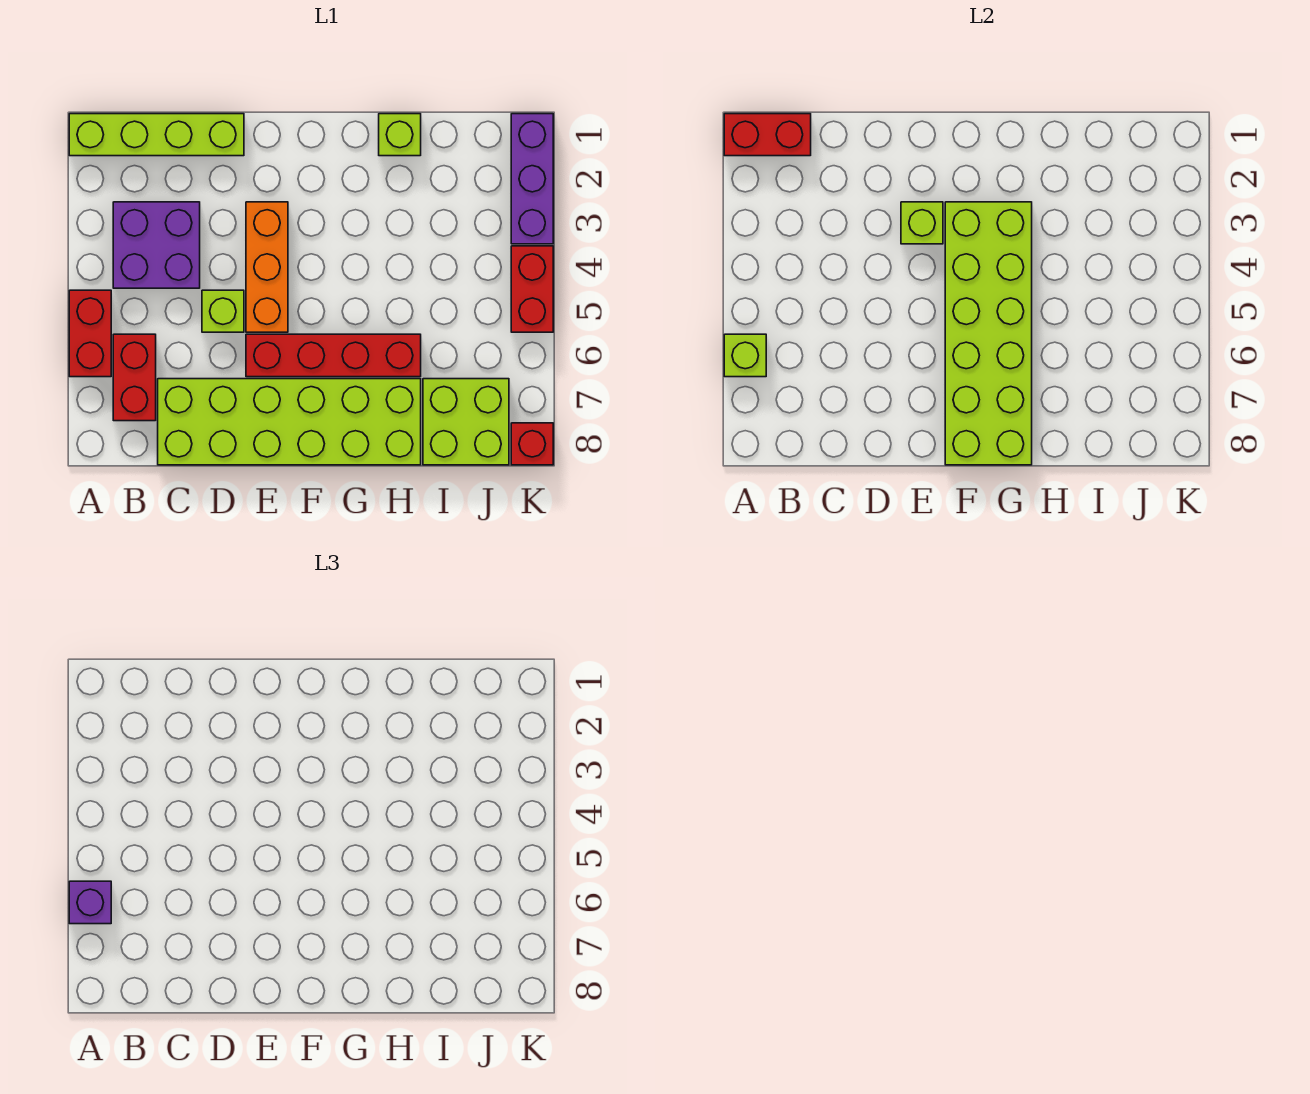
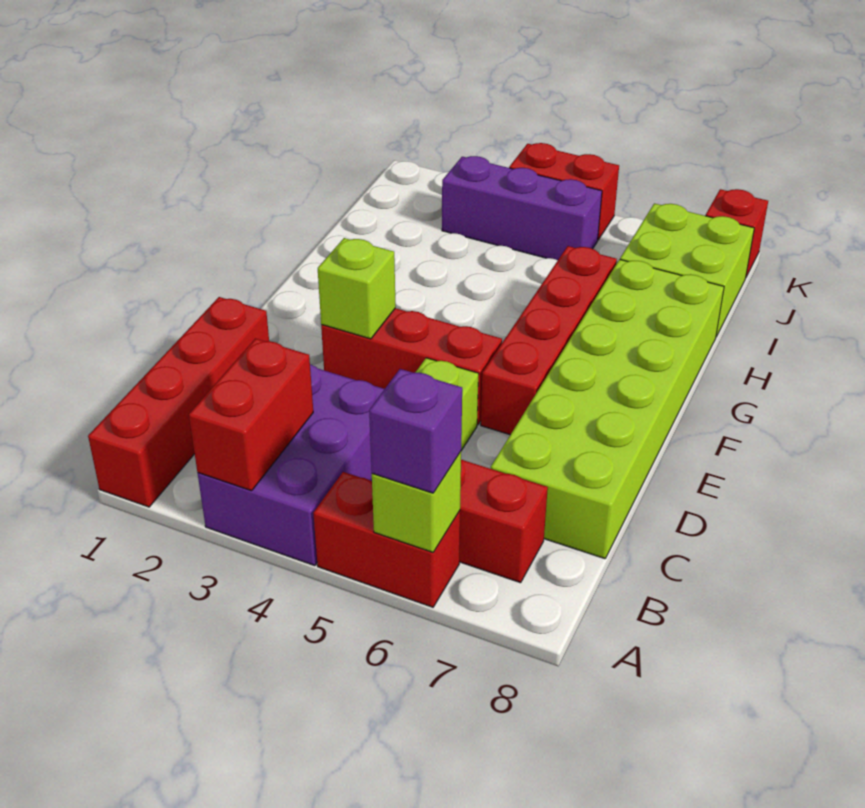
lime brick A1:D1 level 1 -> red brick A1:D1 level 1
red brick A1:B1 level 2 -> red brick A3:B3 level 2
purple brick B3:C4 level 1 -> purple brick A3:C4 level 1
orange brick E3:E5 level 1 -> red brick E3:E5 level 1
lime brick F3:G8 level 2 -> none
lime brick H1 level 1 -> none
purple brick K1:K3 level 1 -> purple brick J3:J5 level 1

